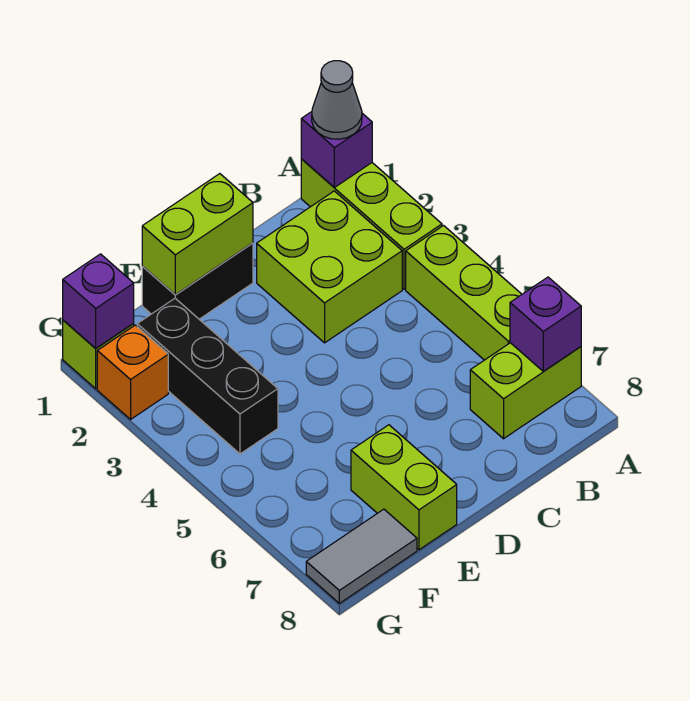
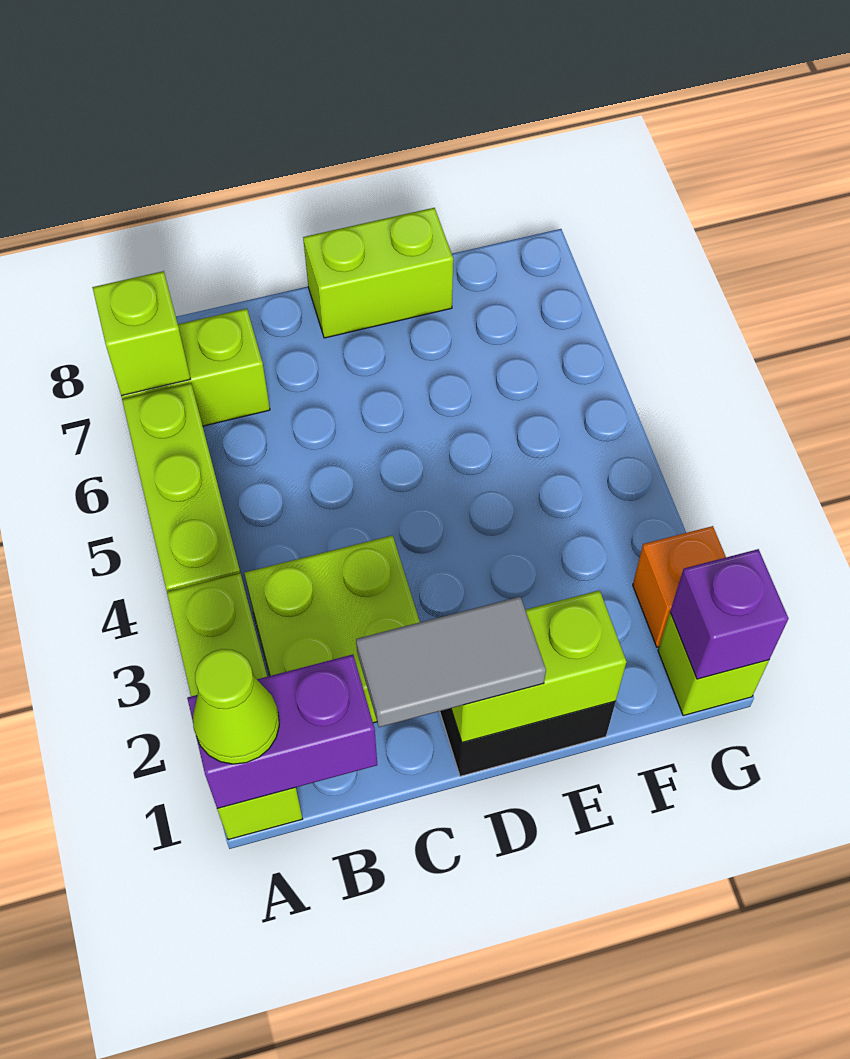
purple brick A1 level 2 -> purple brick A1:B1 level 2
grey cone A1 level 3 -> lime cone A1 level 3
purple brick A7 level 2 -> lime brick A7 level 2
lime brick E7:E8 level 1 -> lime brick D8:E8 level 1
black brick F2:F4 level 1 -> none
grey tile F8:G8 level 1 -> grey tile C1:D1 level 3

